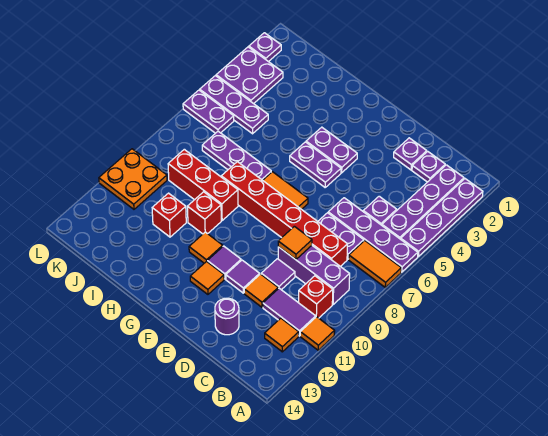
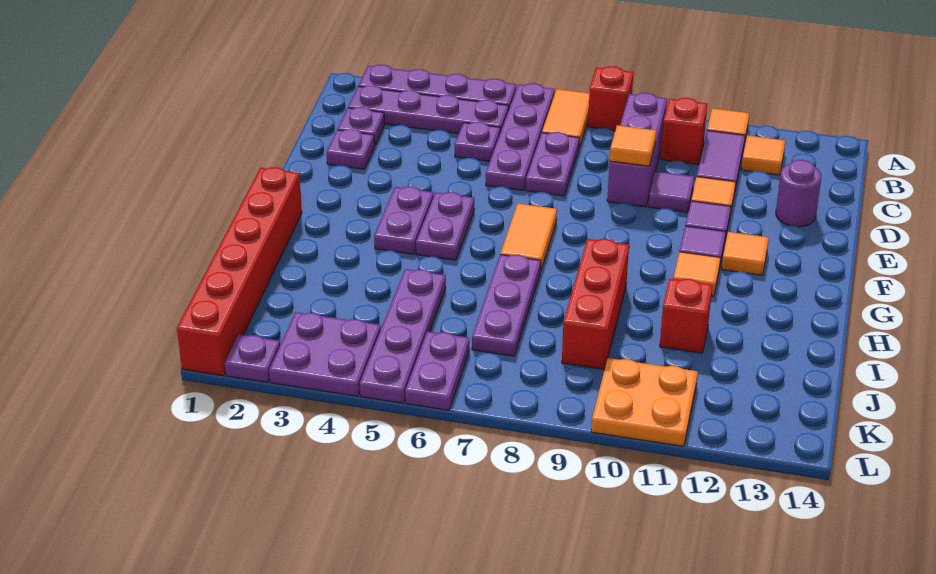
red brick C8:H8 level 1 -> red brick G1:L1 level 1
red brick H10 level 1 -> red brick A8 level 1
purple plate J5:L5 level 1 -> purple plate I5:L5 level 1

